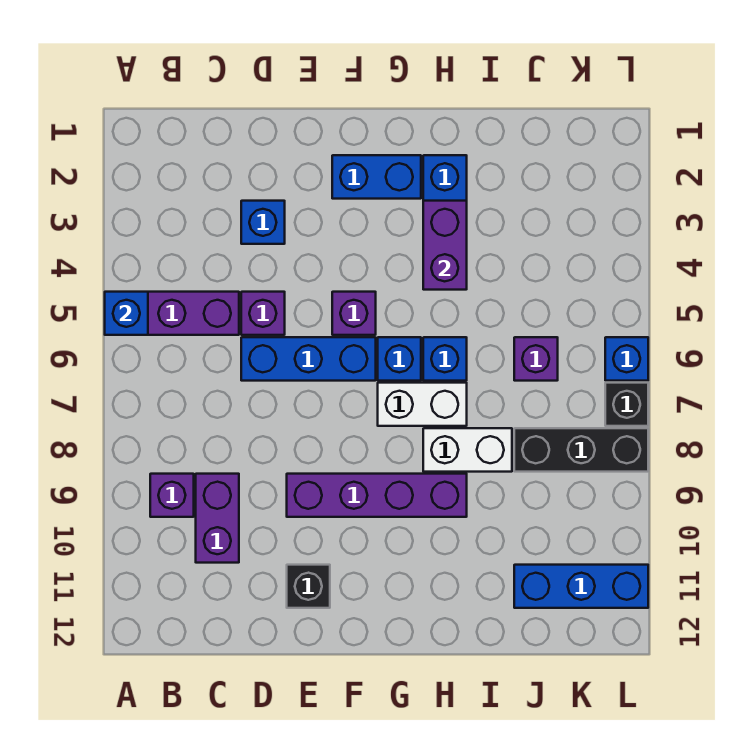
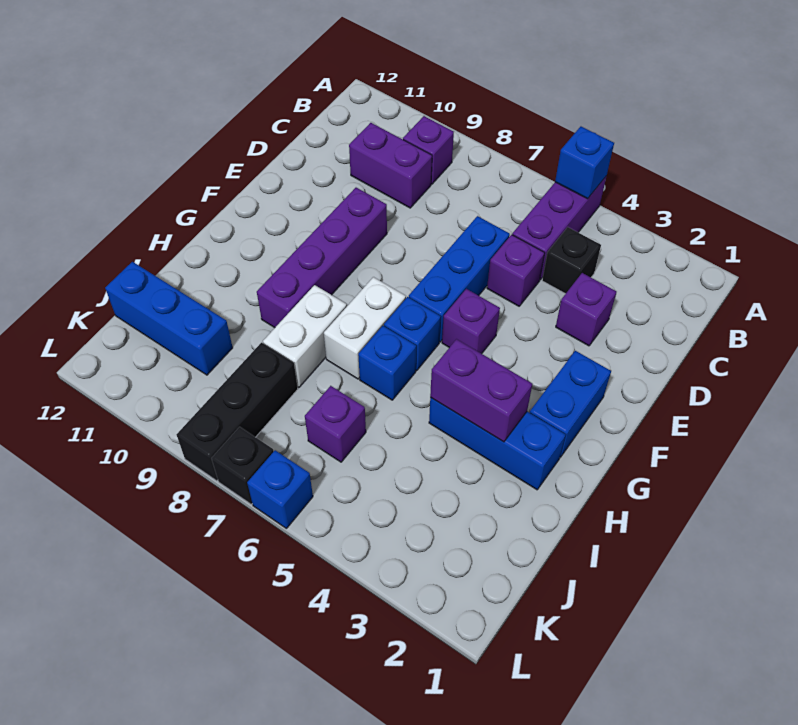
blue brick D3 level 1 -> purple brick D3 level 1
black brick E11 level 1 -> black brick C4 level 1
blue brick J11:L11 level 1 -> blue brick J10:J12 level 1

